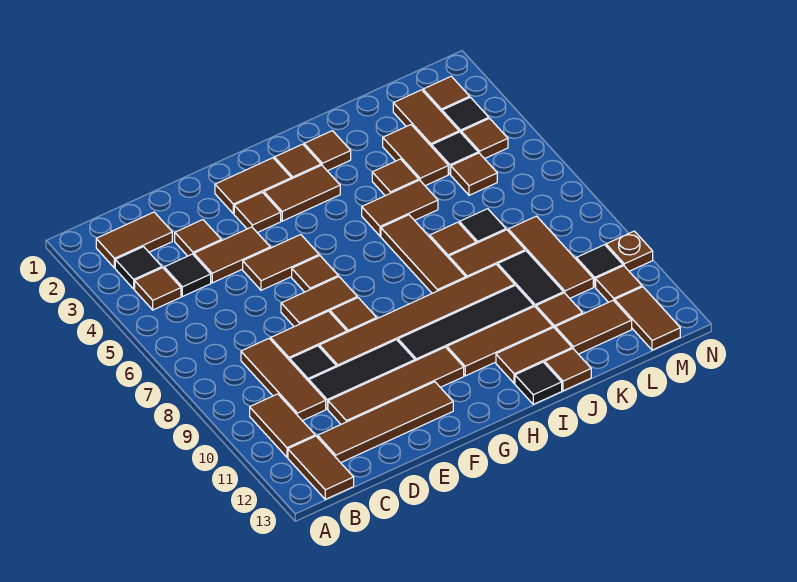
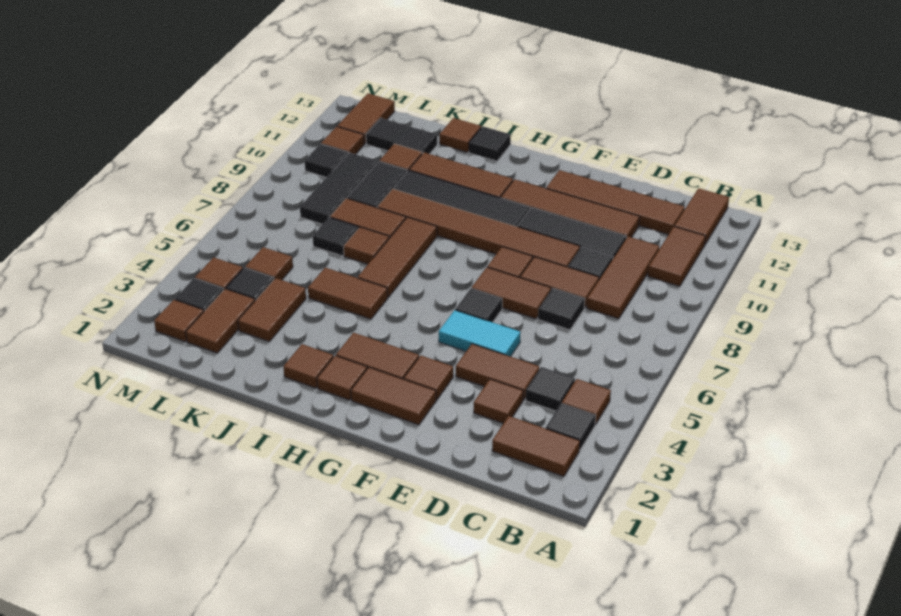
none -> black tile D7 level 1
brown tile E5:F5 level 1 -> cyan tile E5:F5 level 1
brown tile F6 level 1 -> black tile F6 level 1
brown tile I12:J12 level 1 -> none
brown tile J4 level 1 -> none
brown tile K12:L12 level 1 -> black tile K12:L12 level 1
brown tile L8:L10 level 1 -> black tile L8:L10 level 1
brown plate N10 level 1 -> none

